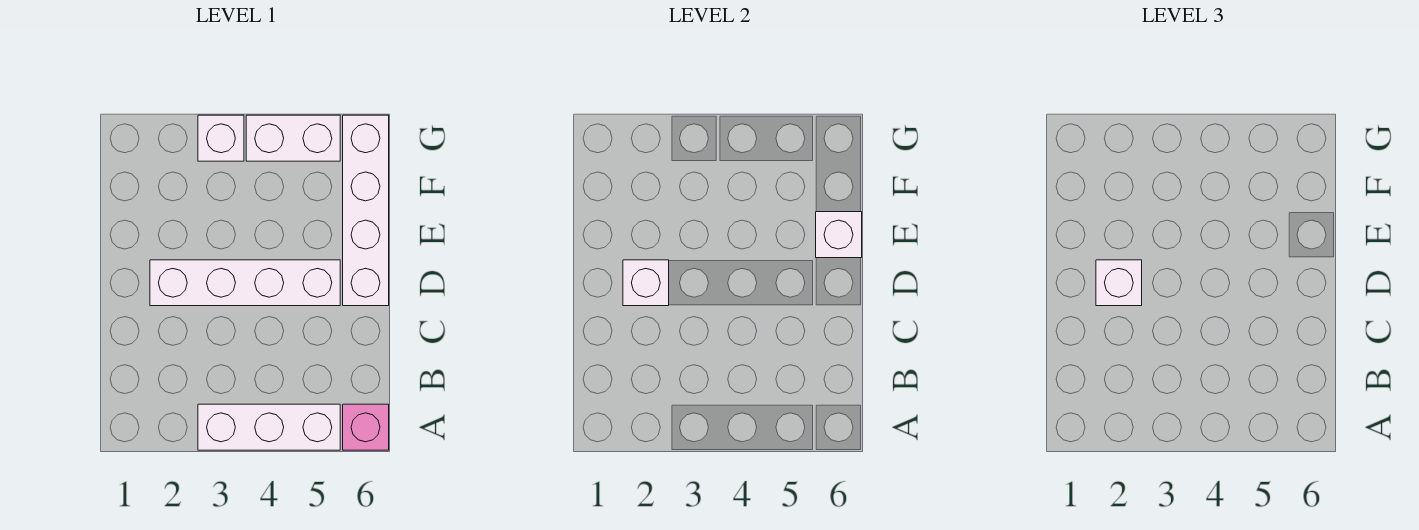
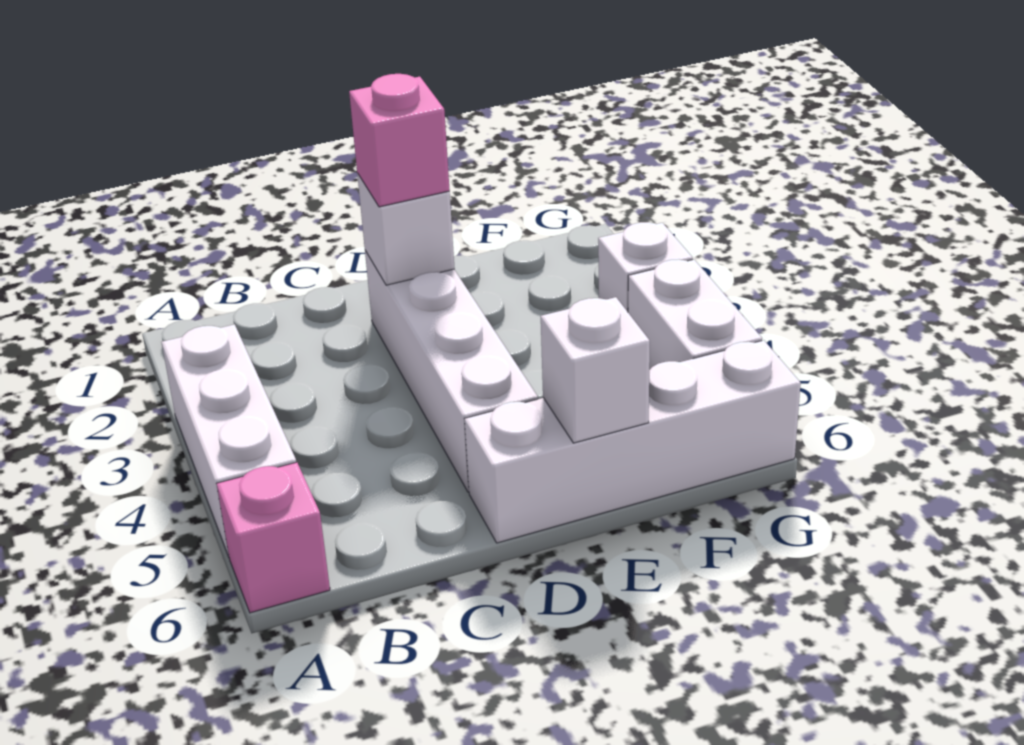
white brick D2 level 3 -> pink brick D2 level 3

